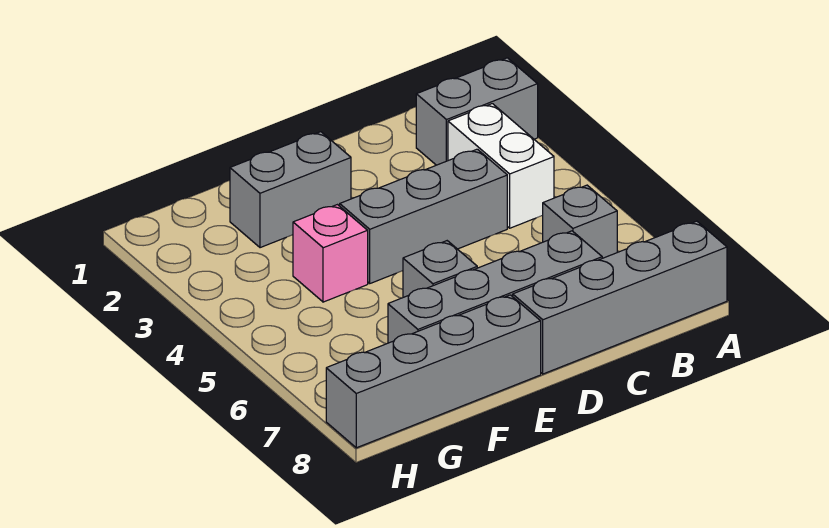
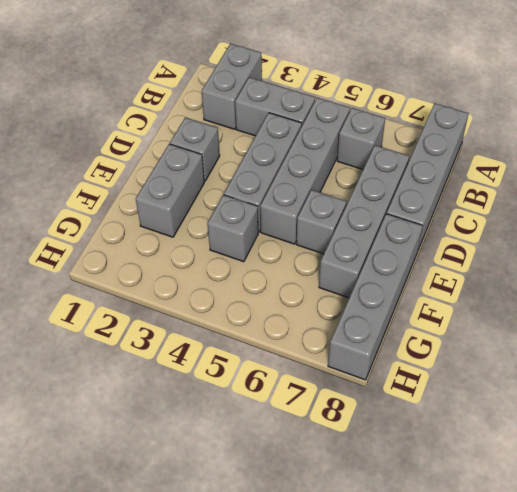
white brick B3:B4 level 1 -> grey brick B3:B4 level 1
none -> grey brick B5:E5 level 1
none -> grey brick D2 level 1
pink brick F4 level 1 -> grey brick F4 level 1

